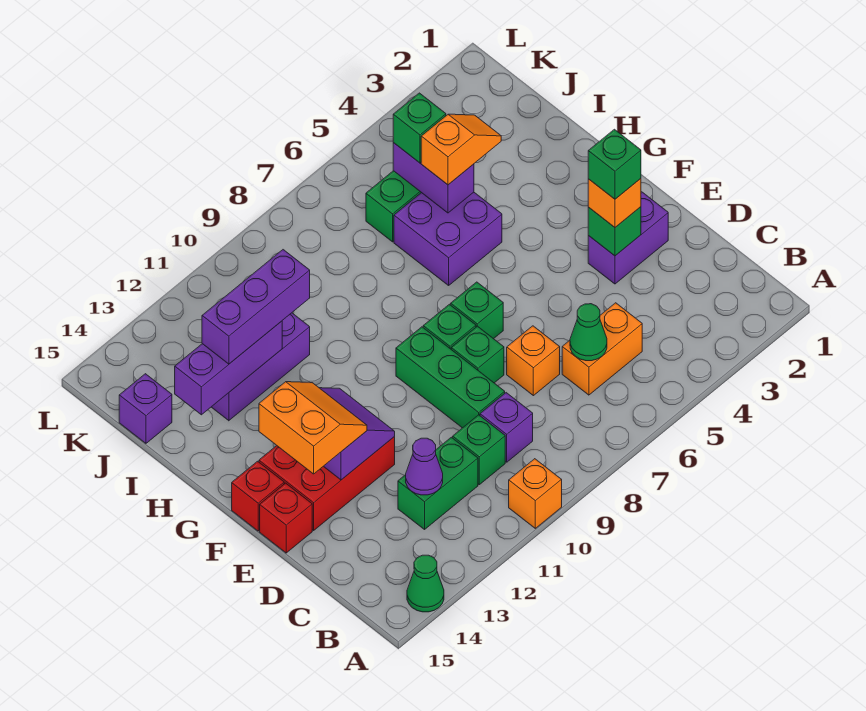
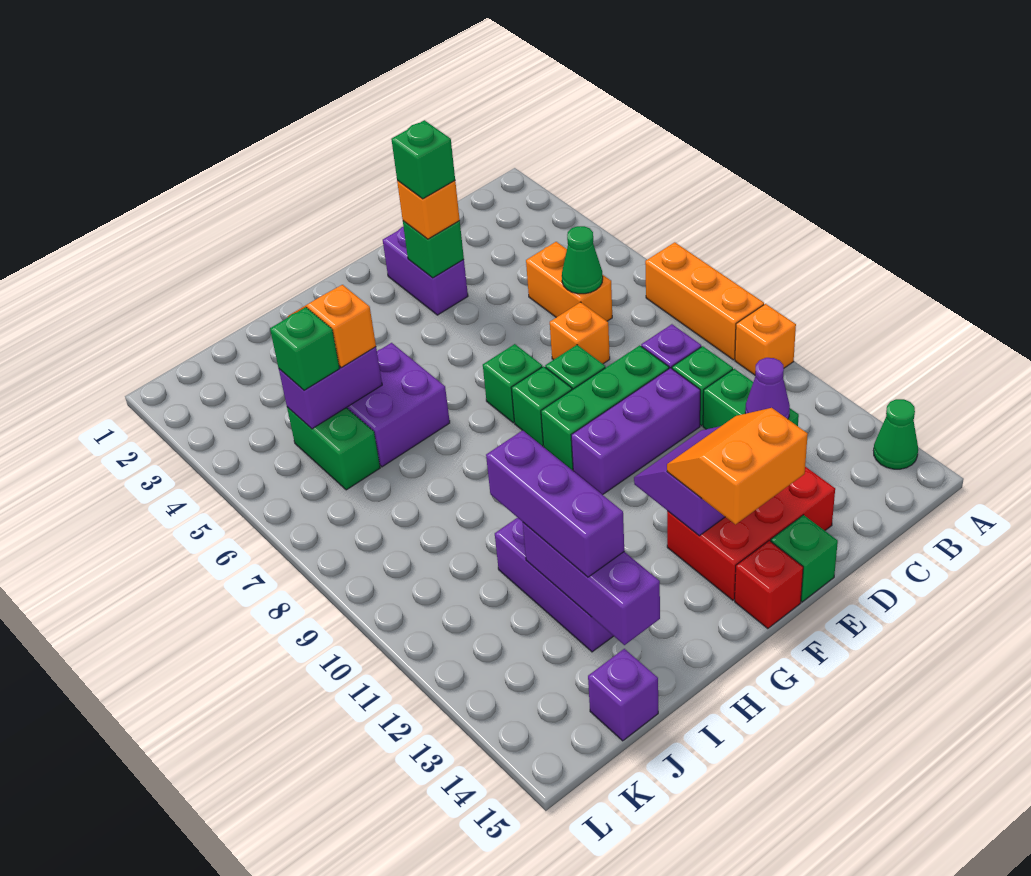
none -> orange brick A7:A9 level 1
none -> purple brick D10:F10 level 1
red brick E12:F14 level 1 -> red brick D13:F14 level 1
red brick E15 level 1 -> green brick E15 level 1

